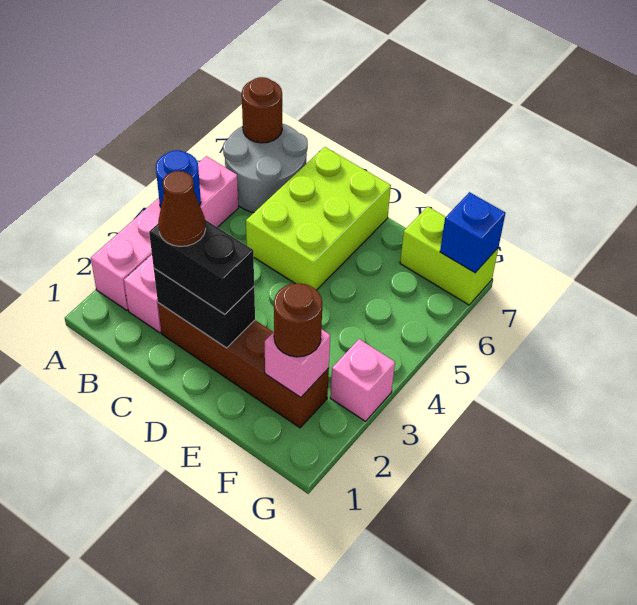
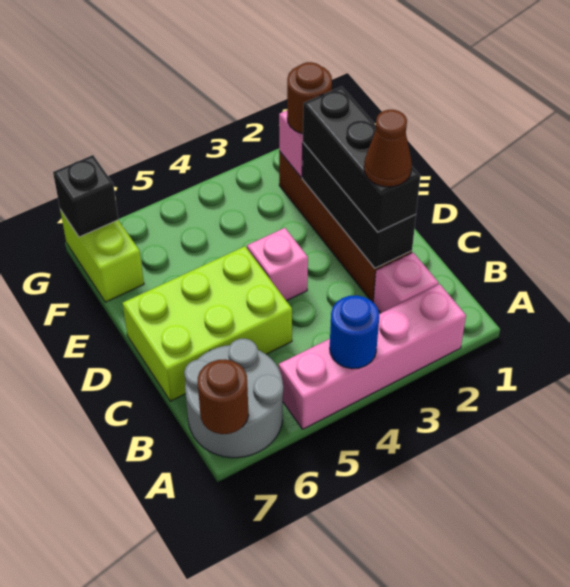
black brick C2:D2 level 2 -> black brick C2:E2 level 2
black brick C2:D2 level 3 -> black brick C2:E2 level 3
pink brick G3 level 1 -> pink brick D4 level 1
blue brick G7 level 2 -> black brick G7 level 2

